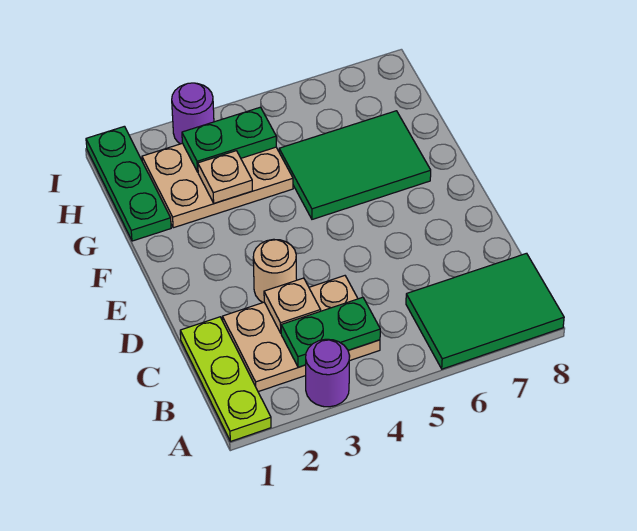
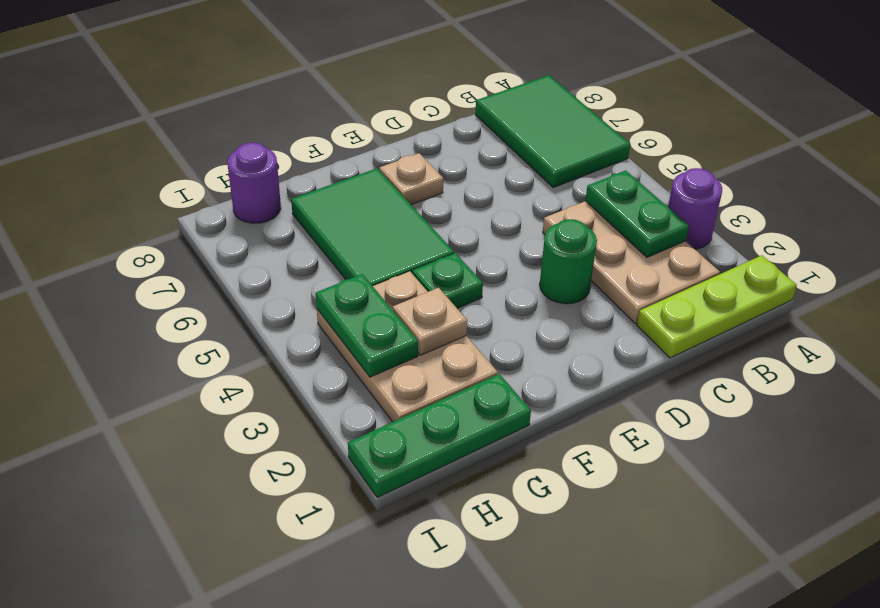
tan plate C3 level 2 -> tan plate E7 level 1
tan round brick D3 level 1 -> green round brick D3 level 1
none -> green plate F4 level 1
purple round brick I3 level 1 -> purple round brick H8 level 1

